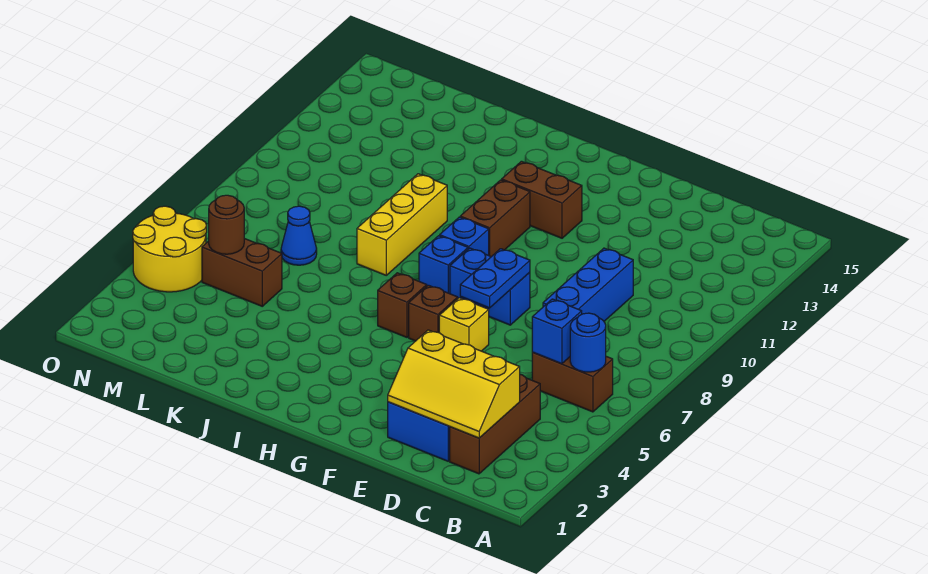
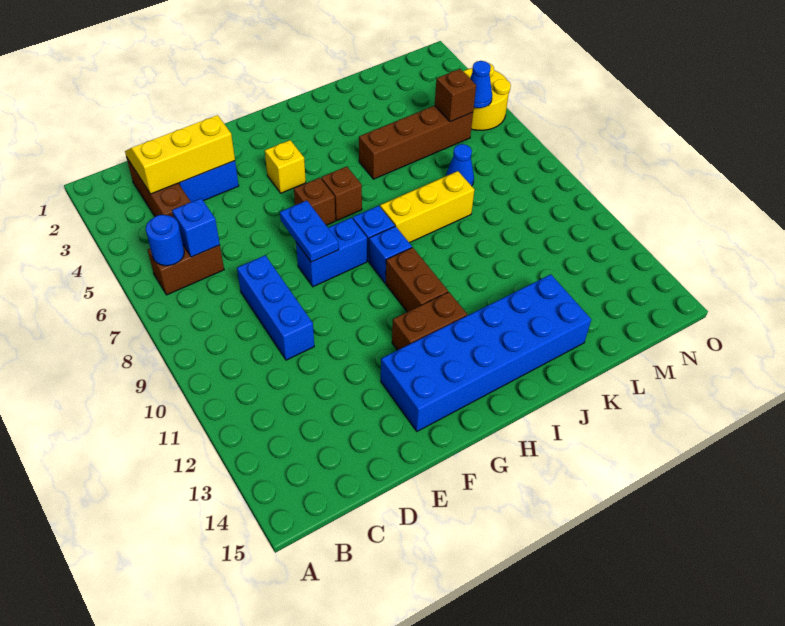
yellow brick F6 level 1 -> yellow brick G4 level 1
none -> blue brick F13:K14 level 1
yellow brick J8:J10 level 1 -> yellow brick I8:K8 level 1
brown brick L5:M5 level 1 -> brown brick J5:M5 level 1
brown round brick M5 level 2 -> brown brick M5 level 2
none -> blue cone N5 level 2

